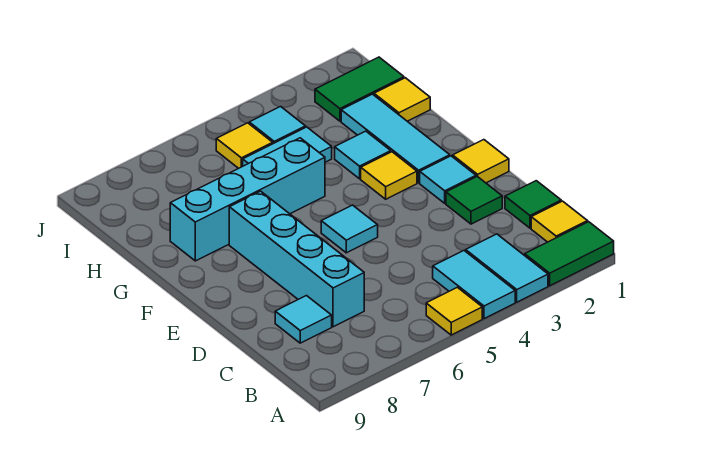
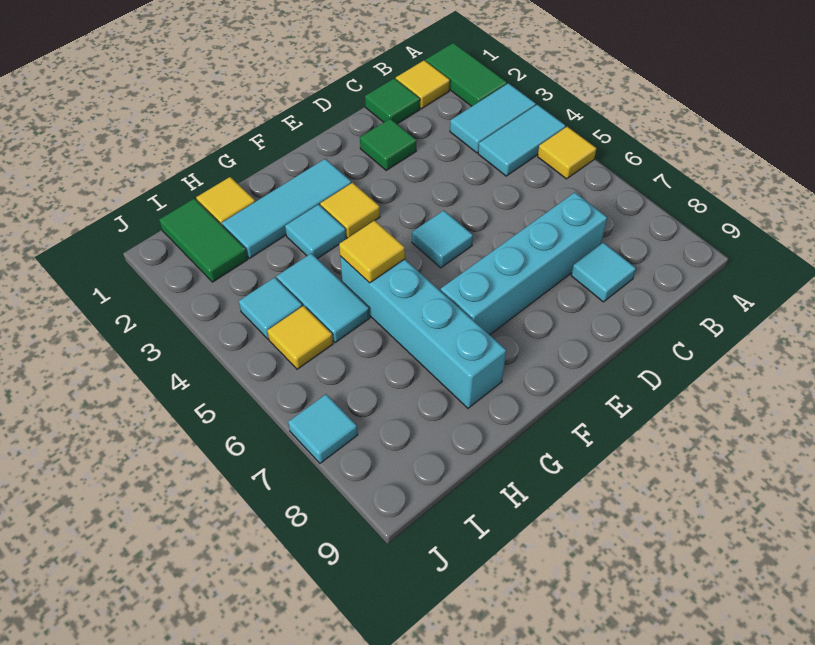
yellow tile E1 level 1 -> yellow tile G5 level 2
cyan tile E2 level 1 -> cyan tile J7 level 1

